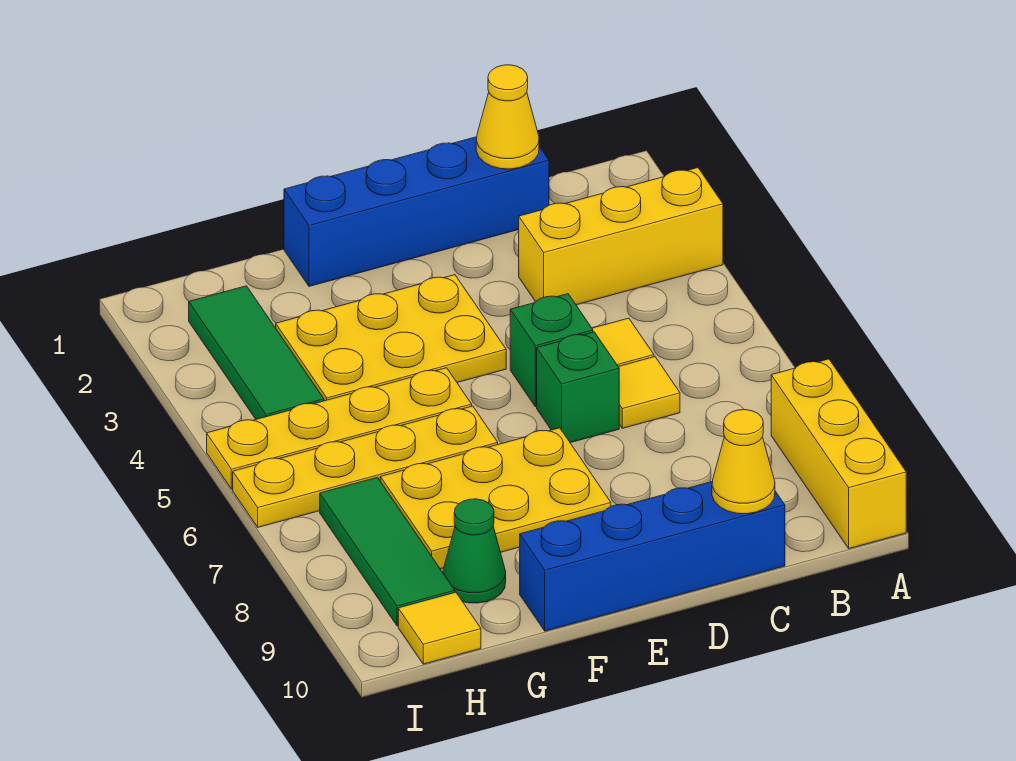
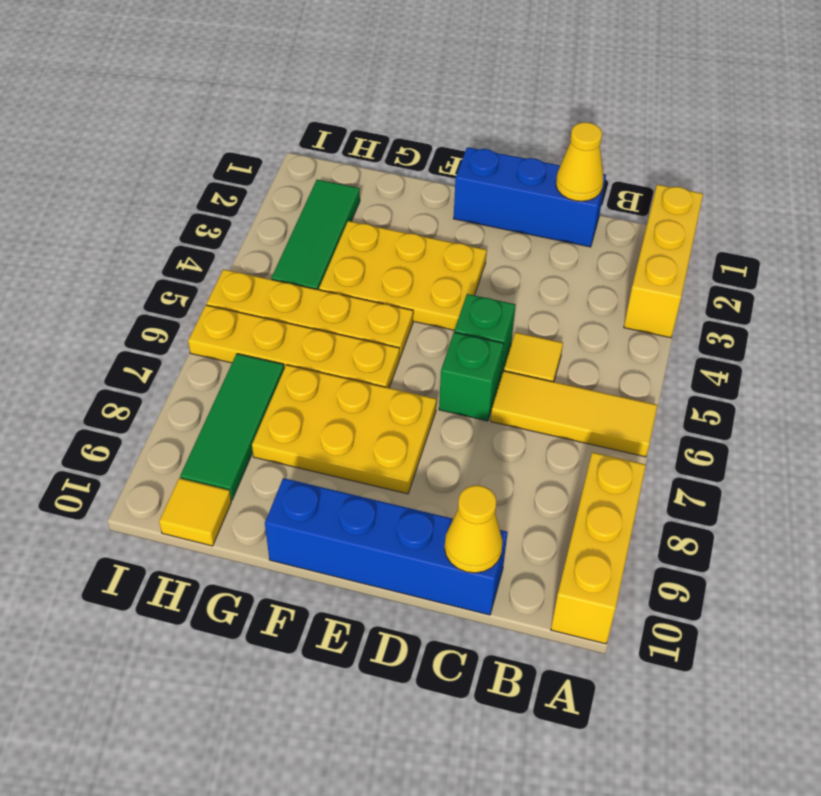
yellow brick A3:C3 level 1 -> yellow brick A1:A3 level 1
blue brick C1:F1 level 1 -> blue brick C1:E1 level 1
yellow tile C6 level 1 -> yellow tile A6:C6 level 1
green cone G9 level 1 -> none

